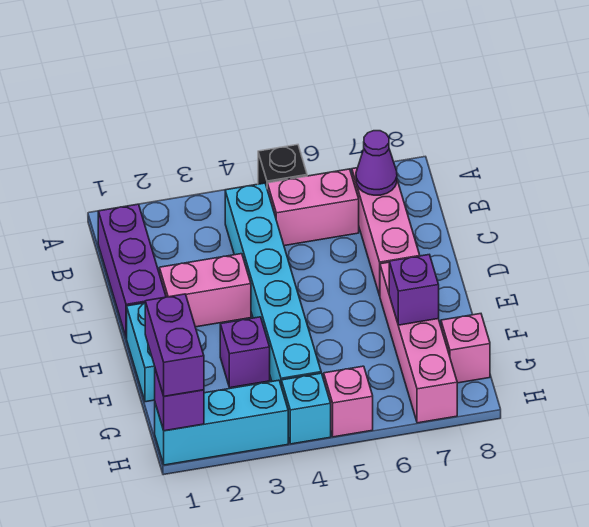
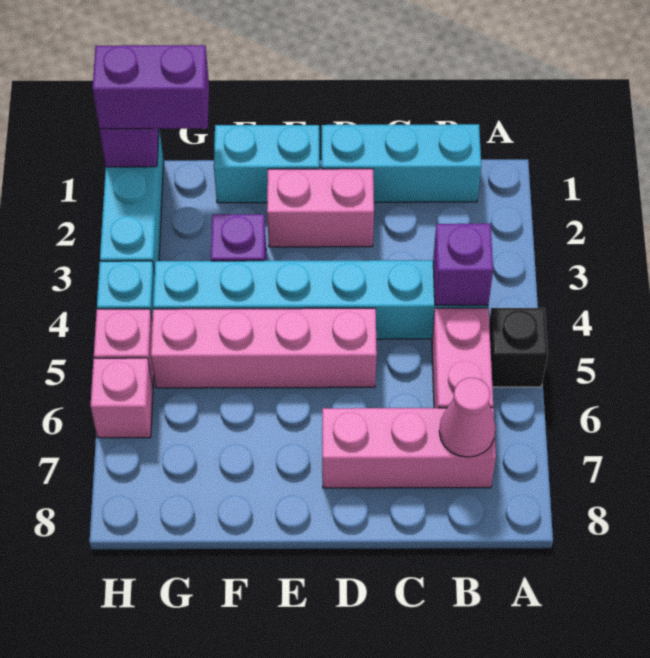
purple brick B1:D1 level 1 -> cyan brick B1:D1 level 1
purple cone B7 level 2 -> pink cone B7 level 2
pink brick D2:D3 level 1 -> pink brick D2:E2 level 1
pink brick E7:H7 level 1 -> pink brick D5:G5 level 1
purple brick F7 level 2 -> purple brick B4 level 2
pink brick G8 level 1 -> pink brick H6 level 1

